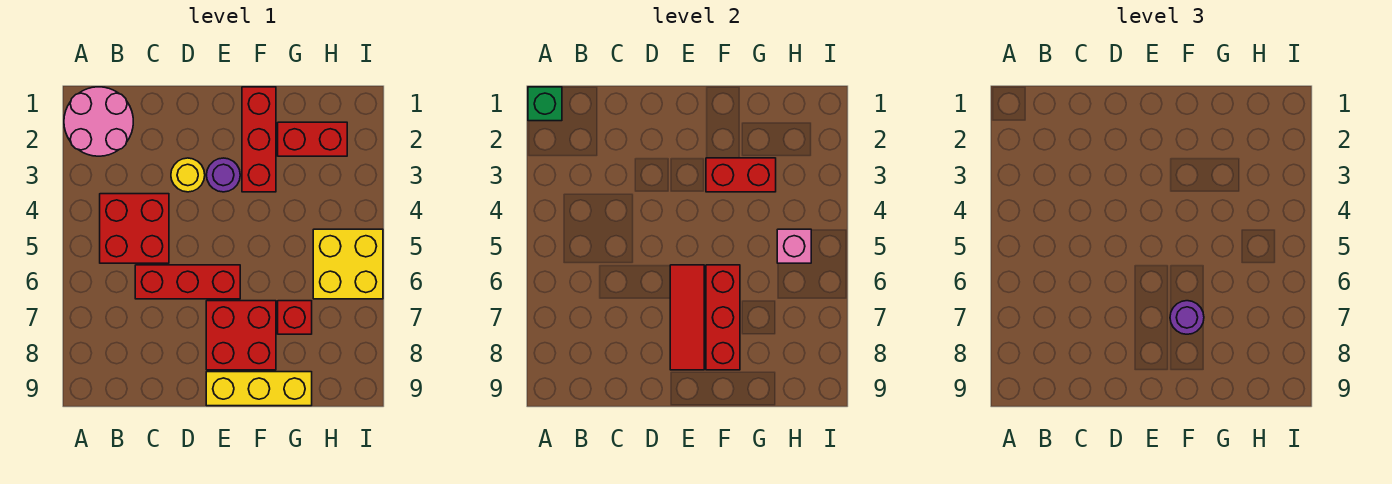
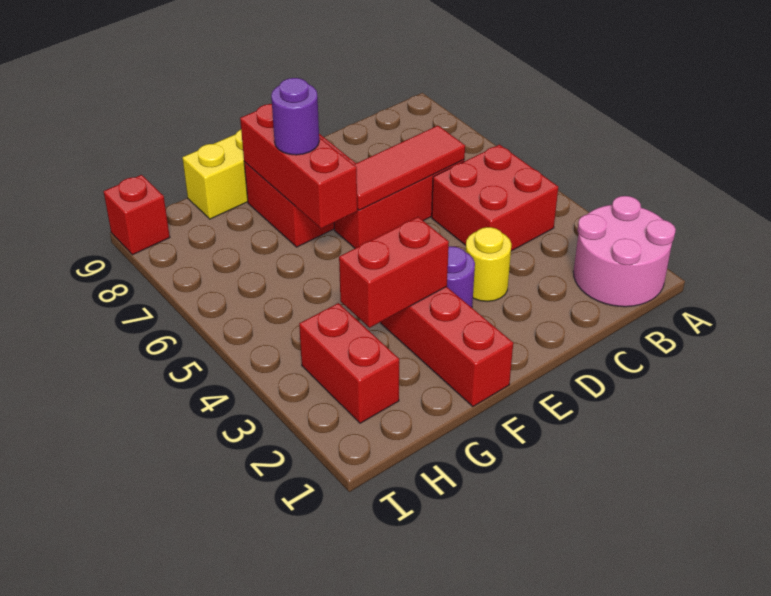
green brick A1 level 2 -> none
red tile E6:E8 level 2 -> red tile C6:E6 level 2
red brick G2:H2 level 1 -> red brick H2:H3 level 1
red brick G7 level 1 -> red brick I9 level 1
yellow brick H5:I6 level 1 -> none
pink brick H5 level 2 -> none

